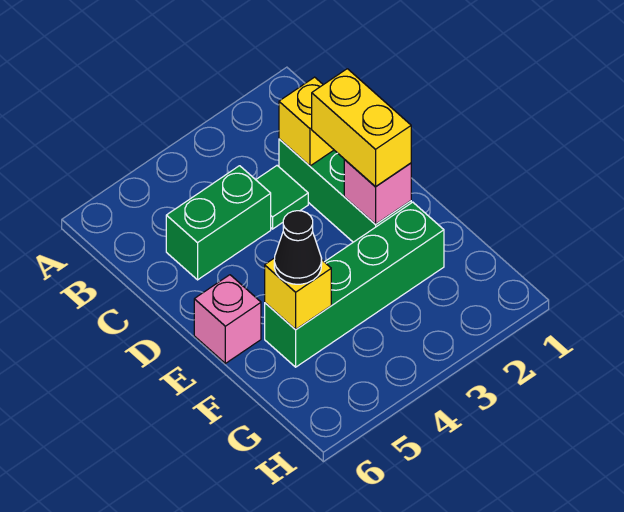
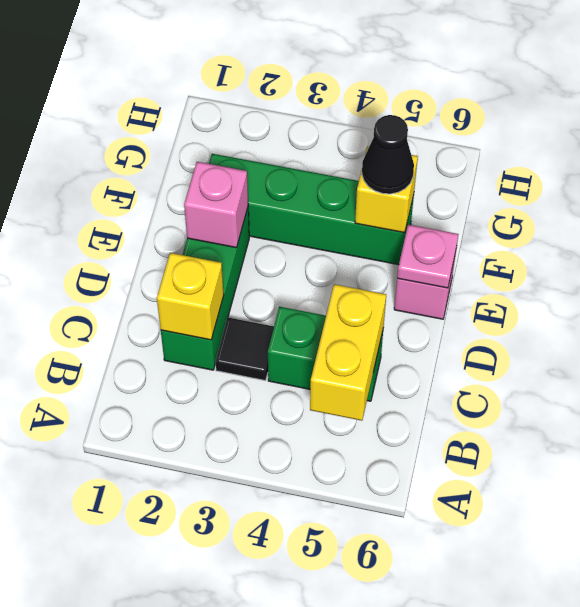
green tile C3 level 1 -> black tile C3 level 1
yellow brick D2:E2 level 3 -> yellow brick B5:C5 level 2
none -> pink plate E6 level 2

